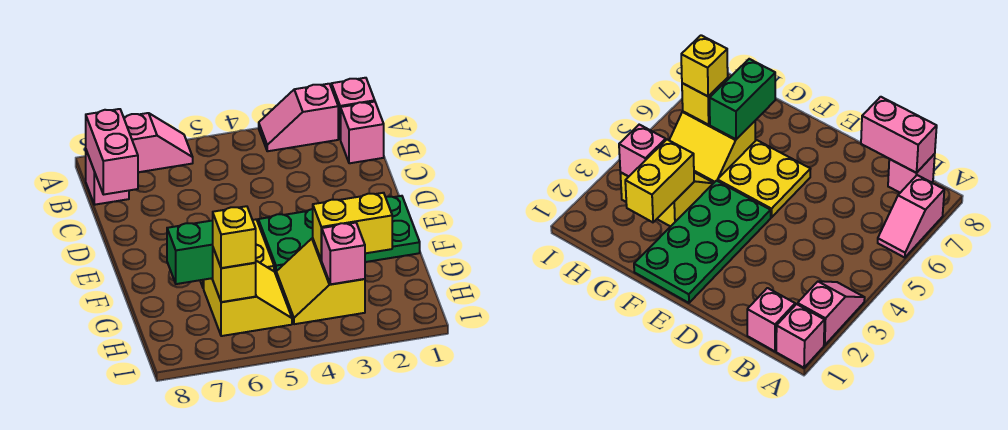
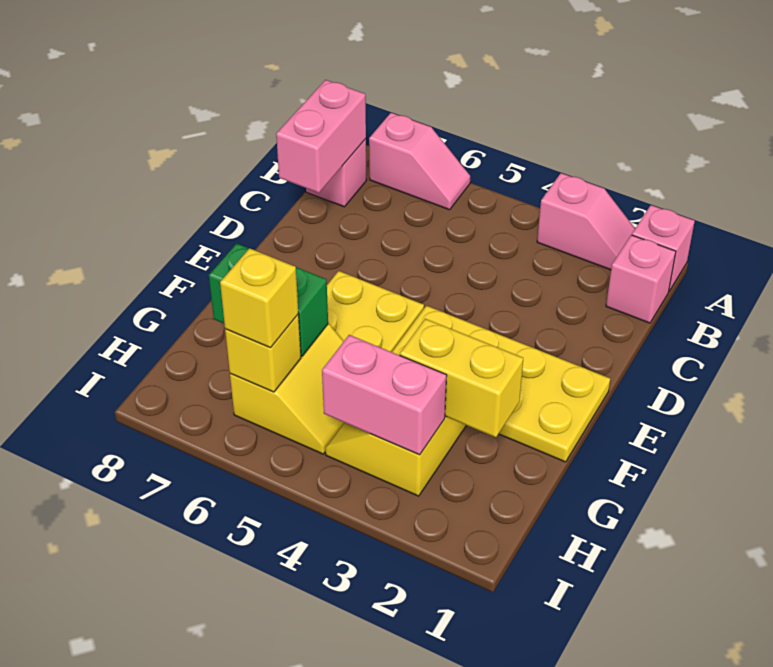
pink slope A2:A3 level 1 top 2 -> pink slope A2:A3 level 1 top 3
green plate E1:F4 level 1 -> yellow plate E1:F4 level 1
pink brick H3 level 2 -> pink brick H3:H4 level 2

